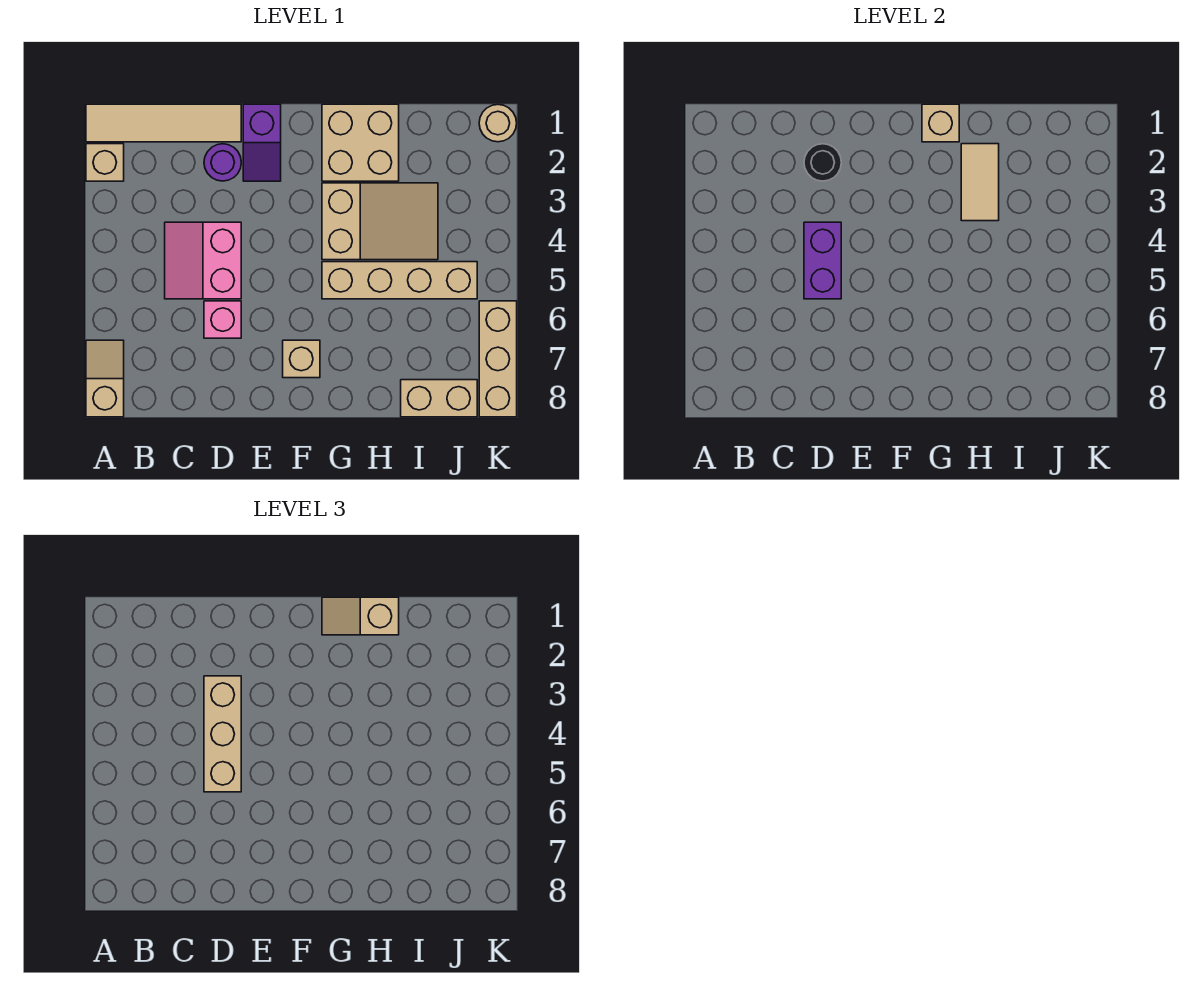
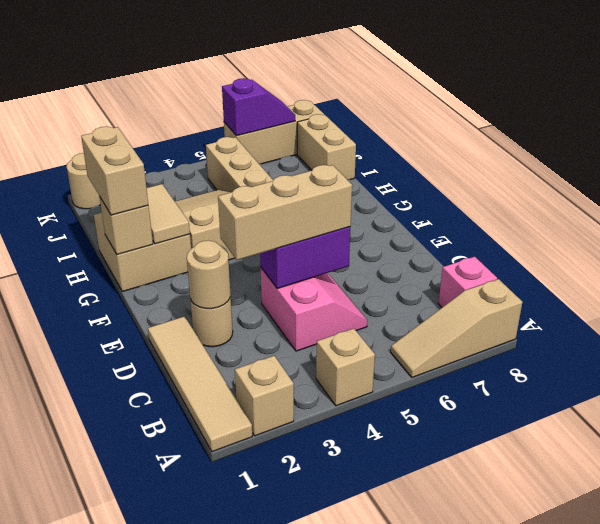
tan slope A7:A8 level 1 top 8 -> tan slope A6:A8 level 1 top 8
pink slope C4:D5 level 1 top D -> pink slope C4:D5 level 1 top 4
purple round brick D2 level 1 -> tan round brick D2 level 1
black round brick D2 level 2 -> tan round brick D2 level 2
pink brick D6 level 1 -> pink brick B8 level 1
purple slope E1:E2 level 1 top 1 -> purple slope K6:K7 level 2 top 6
tan brick F7 level 1 -> tan brick A4 level 1
tan slope G1:H1 level 3 top H -> tan brick G1:H1 level 3
tan tile H2:H3 level 2 -> tan tile G2:H2 level 2

